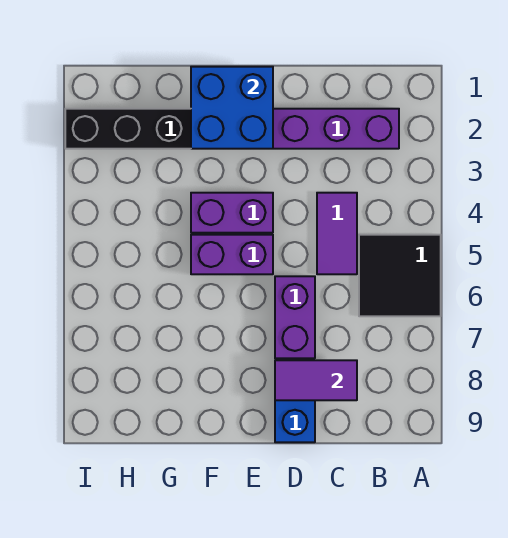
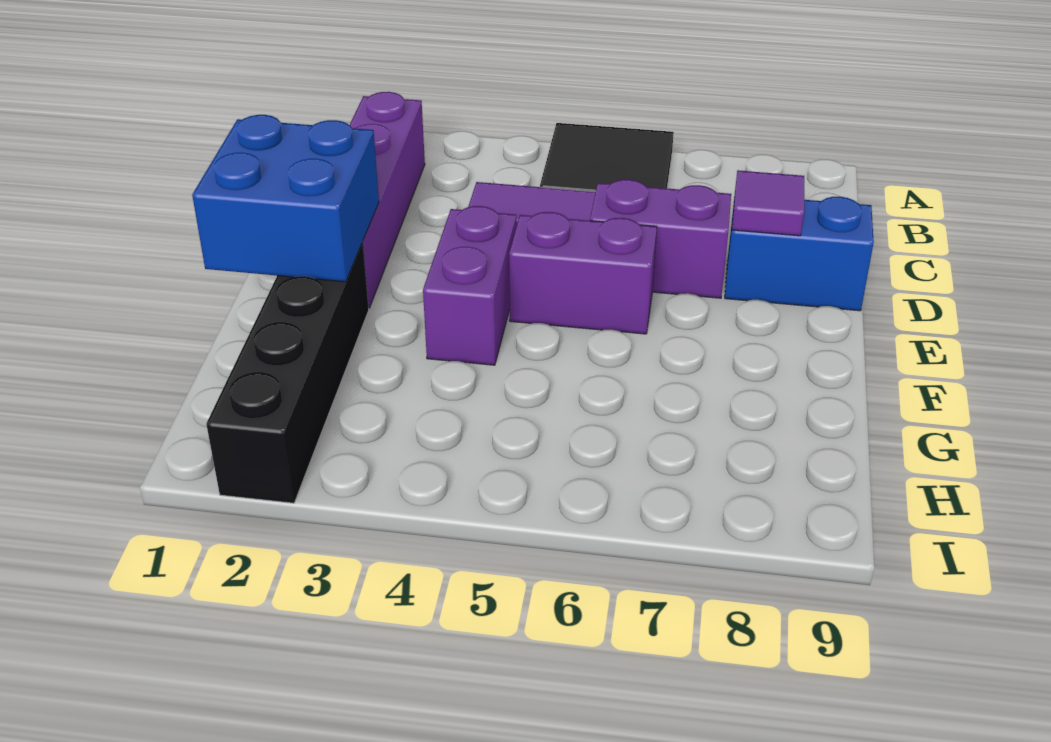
purple tile C8:D8 level 2 -> purple tile D8 level 2
purple brick E5:F5 level 1 -> purple brick E5:E6 level 1

